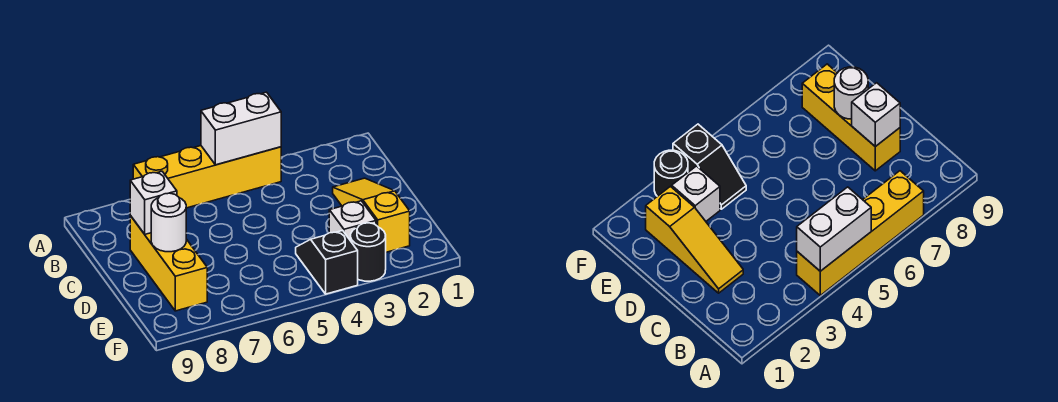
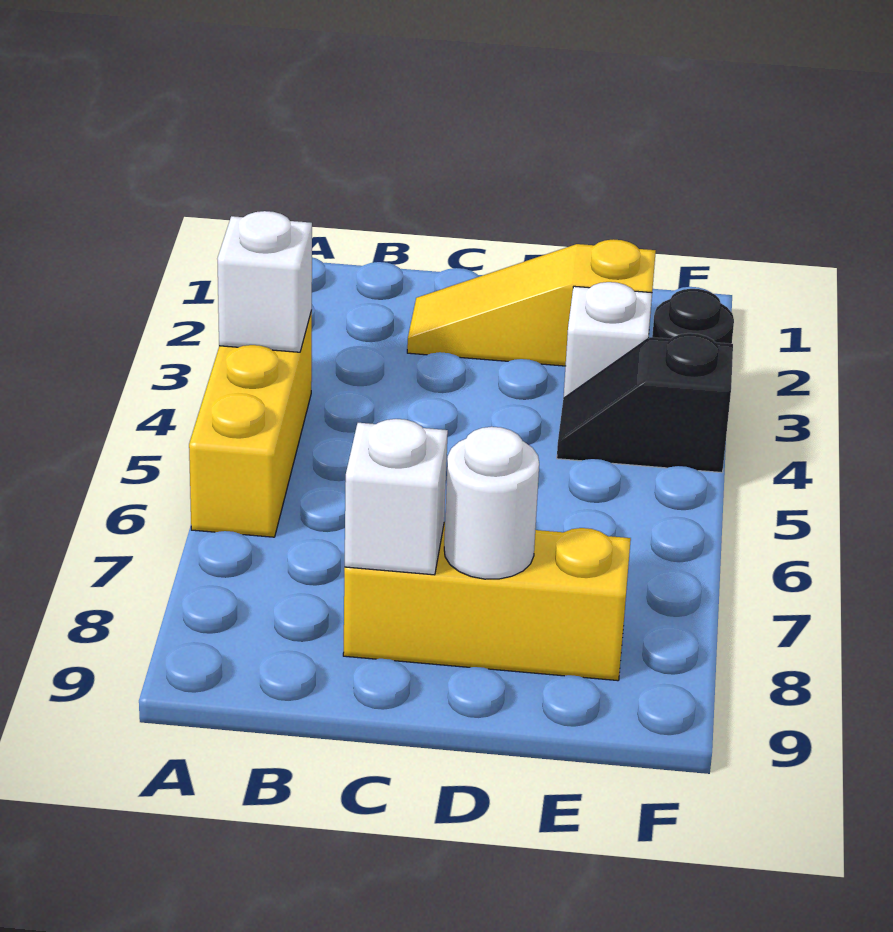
yellow brick A4:A7 level 1 -> yellow brick A4:A6 level 1
white brick A4:A5 level 2 -> white brick A4 level 2

